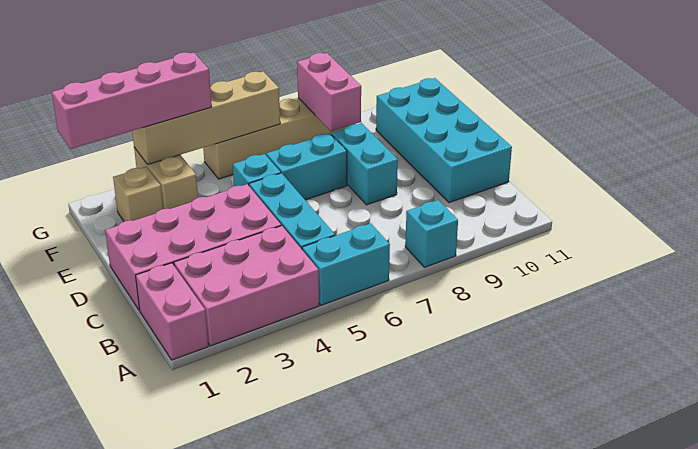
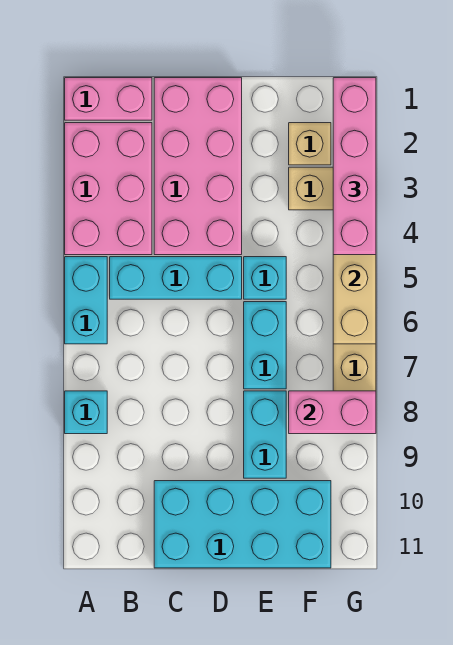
cyan brick D8:E8 level 1 -> cyan brick E8:E9 level 1

